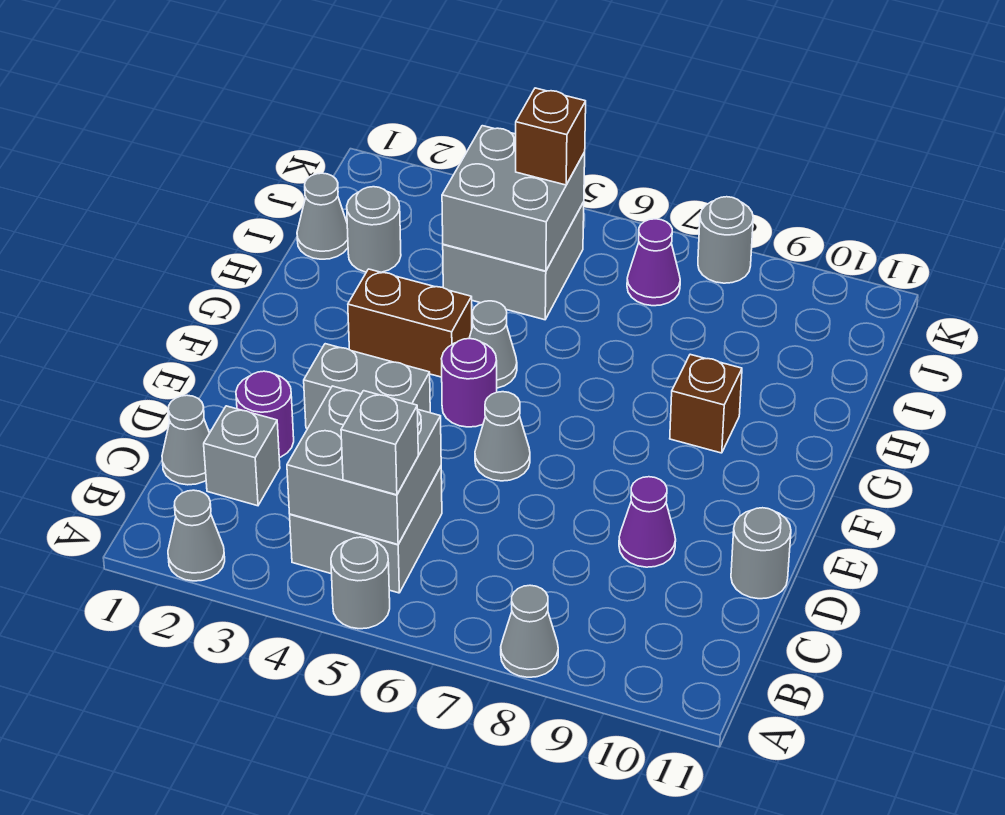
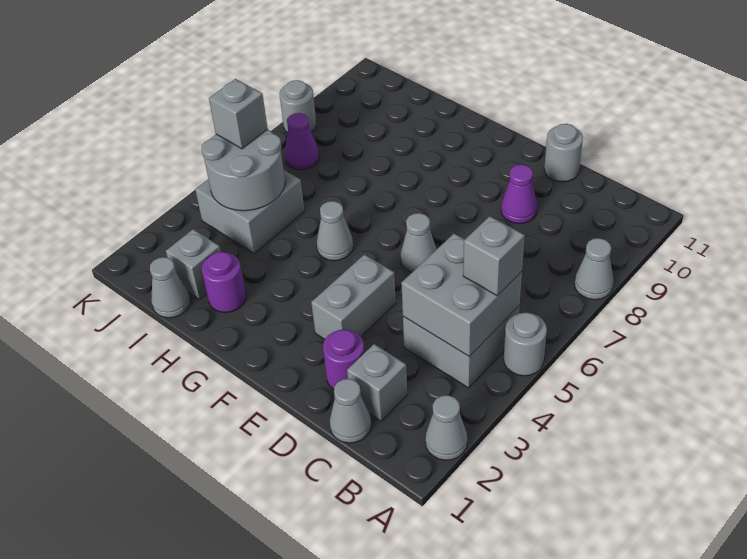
purple round brick F5 level 1 -> purple round brick H2 level 1
brown brick G3:G4 level 1 -> none
brown brick G9 level 1 -> none
grey round brick I2 level 1 -> grey brick I2 level 1
grey brick I4:J5 level 2 -> grey round brick I4:J5 level 2
brown brick J5 level 3 -> grey brick J5 level 3

